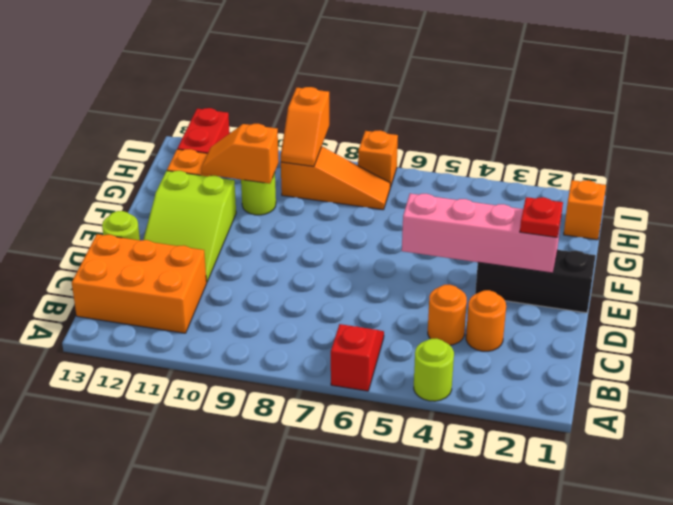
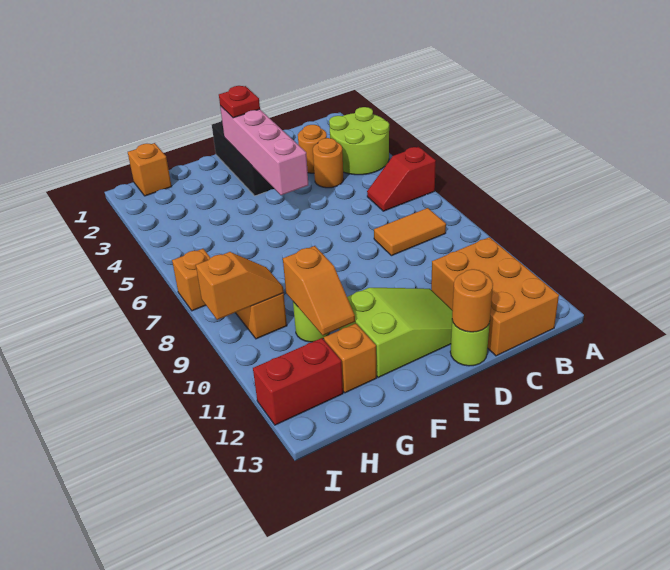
lime round brick A4 level 1 -> lime round brick A3:B4 level 1
none -> orange tile B8:C8 level 1
none -> orange round brick D13 level 2

